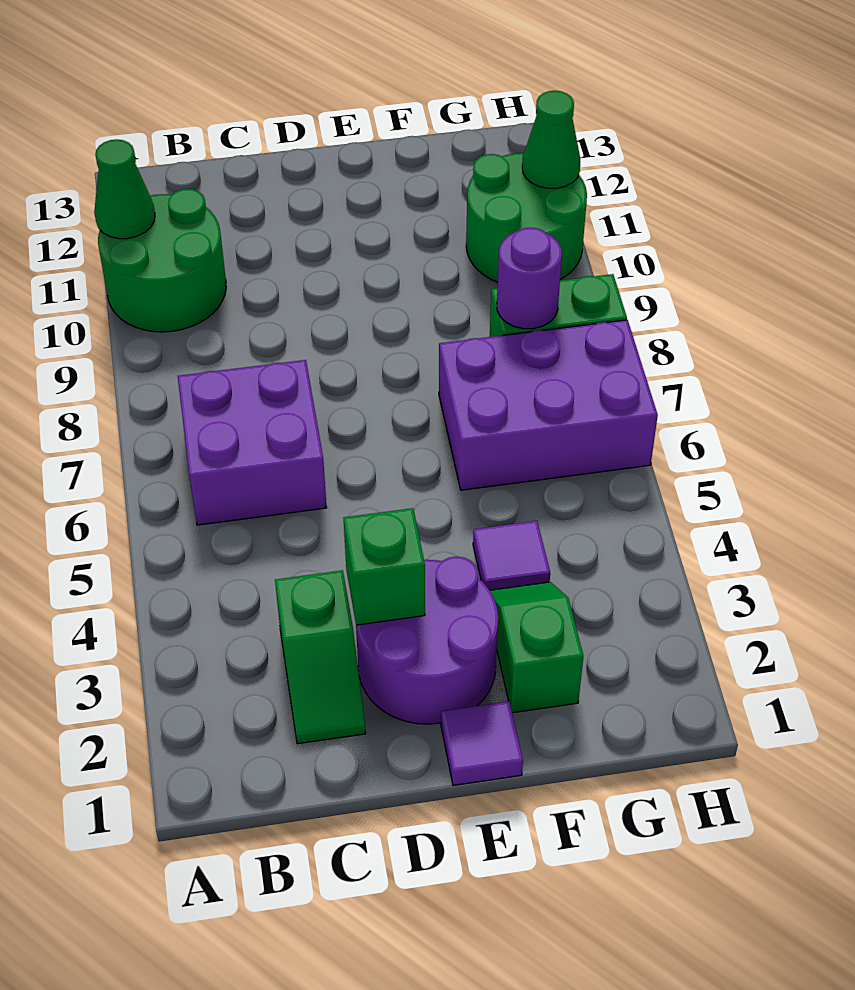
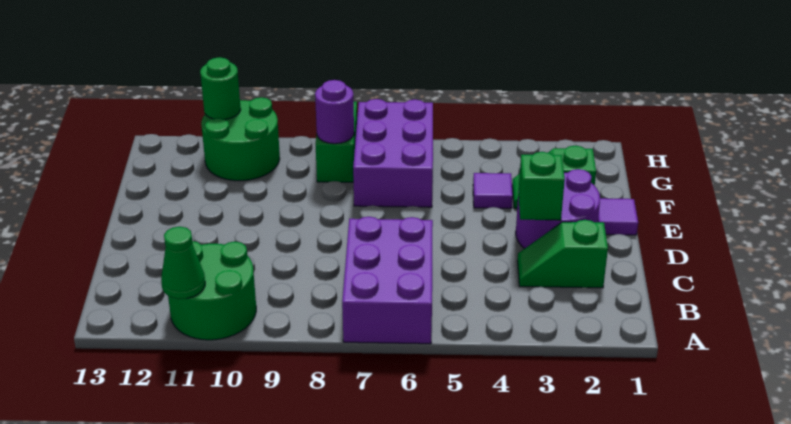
purple brick B6:C7 level 1 -> purple brick A6:C7 level 1
green slope C2:C3 level 1 top 3 -> green slope C2:C3 level 1 top 2
green cone H11 level 2 -> green round brick H11 level 2

